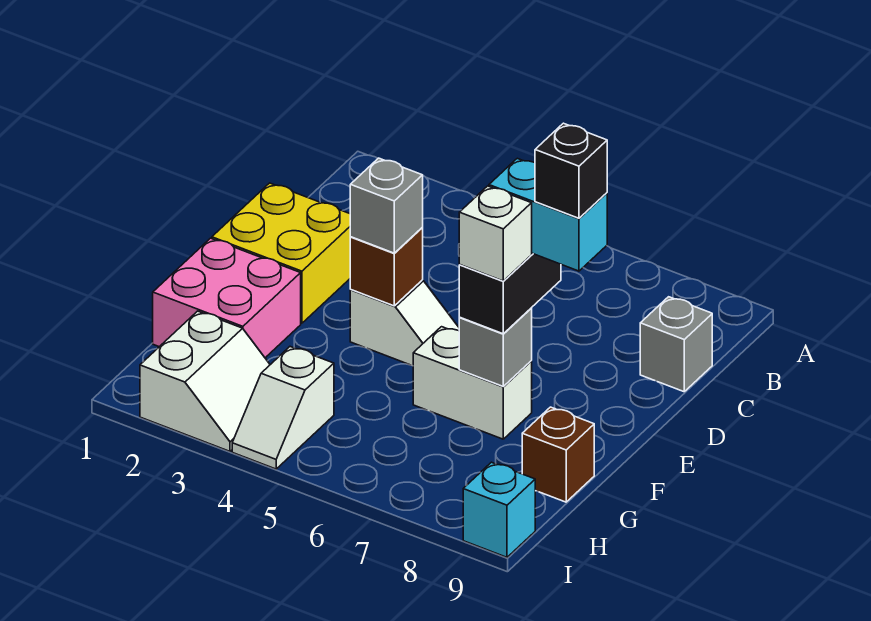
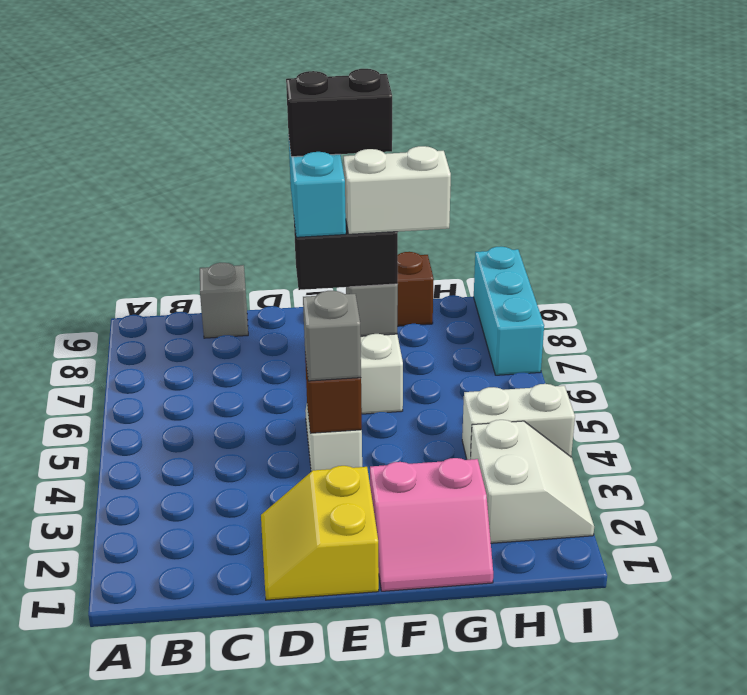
yellow brick D1:E2 level 1 -> yellow slope D1:E2 level 1 top E
black brick E8 level 5 -> black brick E8:F8 level 5
pink brick F1:G2 level 1 -> pink slope F1:G2 level 1 top 2
white brick F7 level 4 -> white brick F7:G7 level 4
white slope H2:I3 level 1 top 2 -> white slope H2:I3 level 1 top H
white slope H4:I4 level 1 top H -> white brick H4:I4 level 1
cyan brick I9 level 1 -> cyan brick I7:I9 level 1

